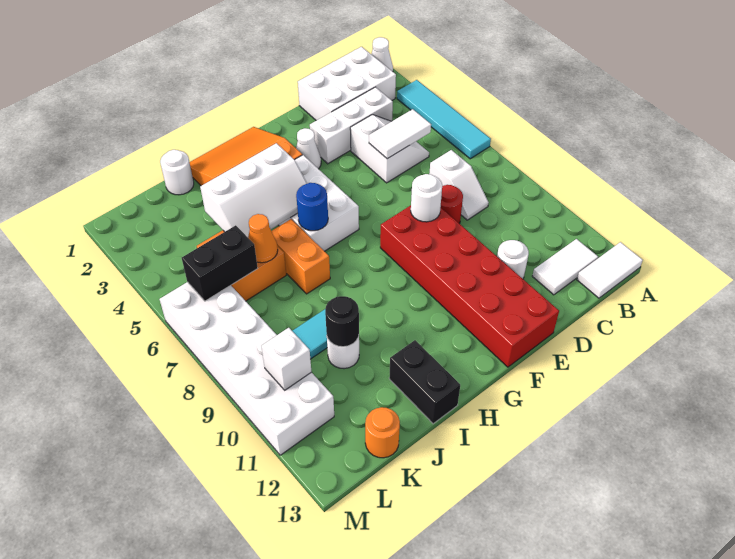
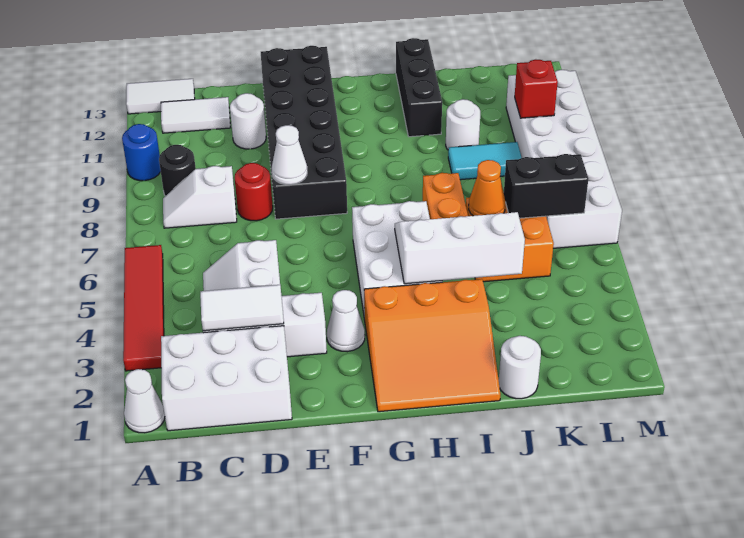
cyan tile A3:A6 level 1 -> red tile A3:A6 level 1
white tile C5:D5 level 2 -> white tile C3:D3 level 2
white slope C7:C8 level 1 top 7 -> white slope B8:C8 level 1 top C
red brick E8:F13 level 1 -> black brick E8:F13 level 1
white round brick E8 level 2 -> white cone E8 level 2
blue round brick H6 level 2 -> blue round brick A10 level 1
black brick I12:I13 level 1 -> black brick I11:I13 level 1
black round brick J10 level 2 -> black round brick B9 level 1
orange round brick K13 level 1 -> none
white brick L10 level 2 -> red brick L10 level 2

